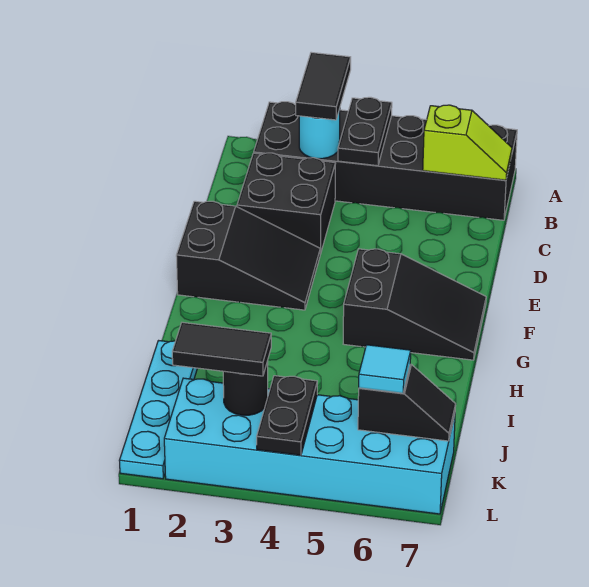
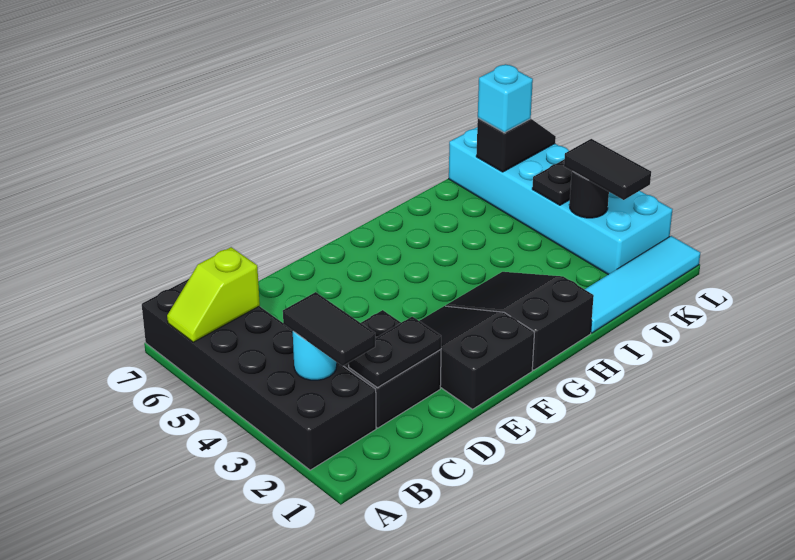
black tile A3:B3 level 3 -> black tile B2:B3 level 3
black plate A4:B4 level 2 -> black plate C2:D2 level 2
lime slope B6:B7 level 2 top 6 -> lime slope A6:B6 level 2 top B
black slope F5:G7 level 1 top 5 -> black slope G1:H3 level 1 top 1
cyan plate I1:L1 level 1 -> cyan tile I1:L1 level 1
black slope K6:K7 level 2 top 6 -> black slope K6:L6 level 2 top K
cyan tile K6 level 3 -> cyan brick K6 level 3

